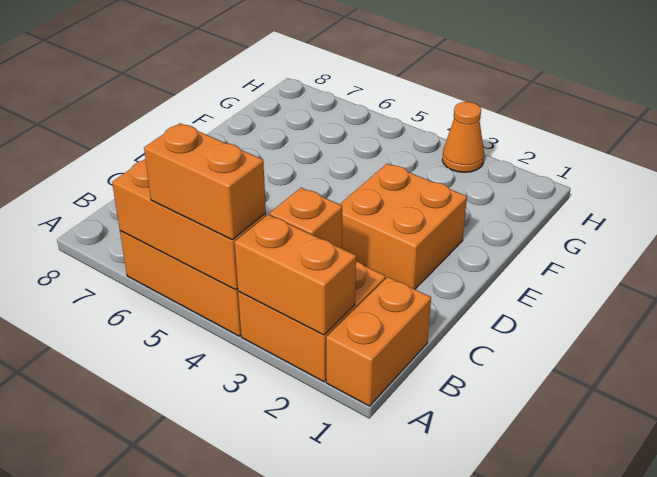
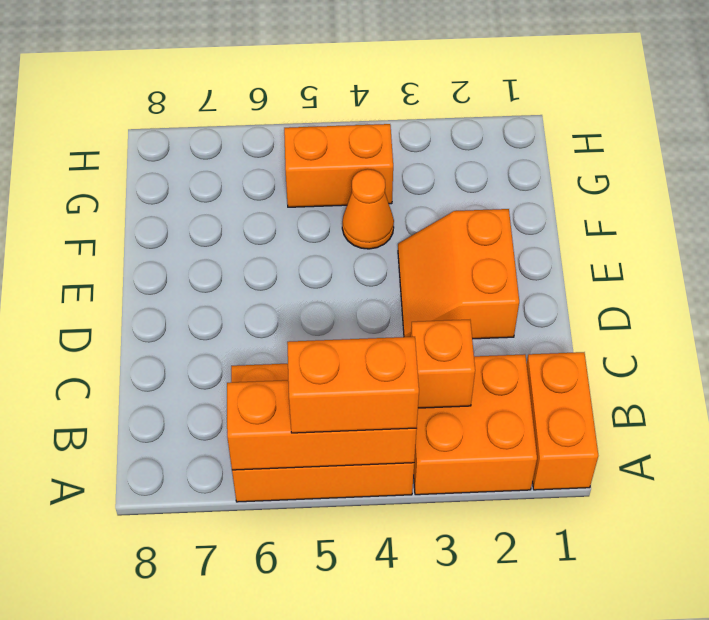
orange brick A2:A3 level 2 -> orange brick G4:G5 level 1
orange brick D2:E3 level 1 -> orange slope D2:E3 level 1 top 2
orange cone H3 level 1 -> orange cone F4 level 1

